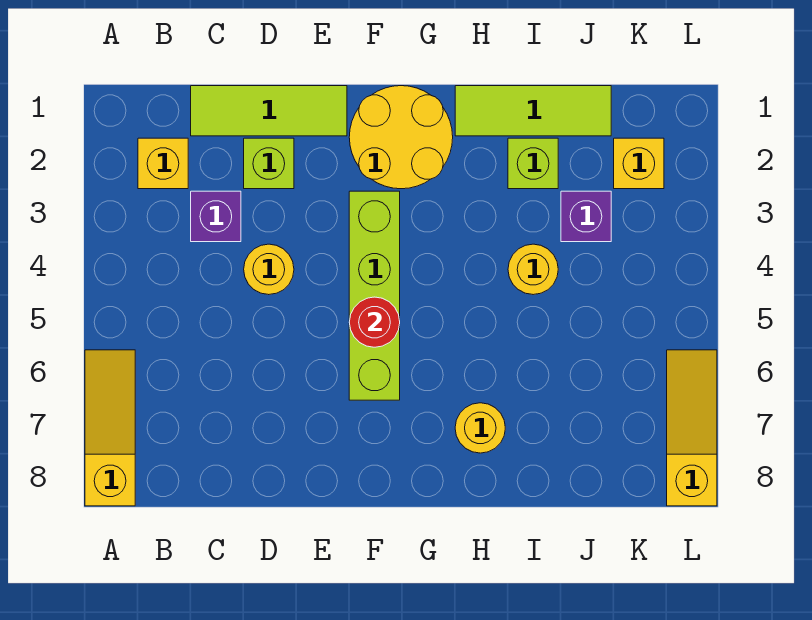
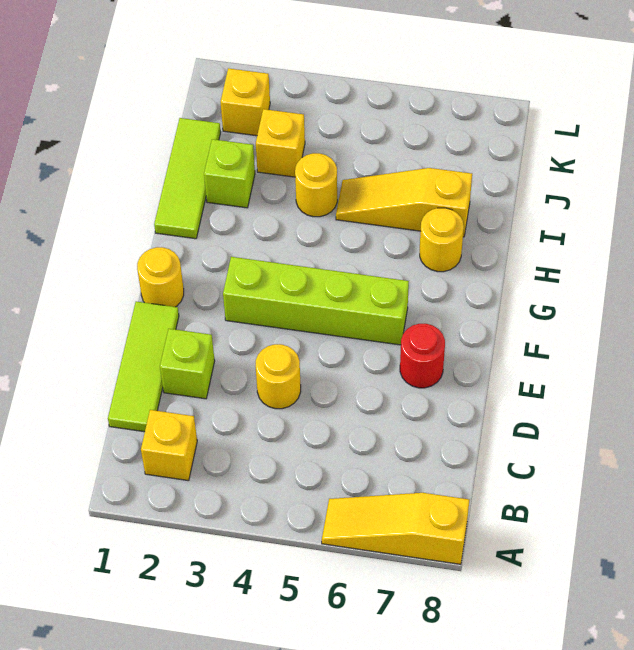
purple brick C3 level 1 -> none
yellow round brick F1:G2 level 1 -> yellow round brick F1 level 1
red round brick F5 level 2 -> red round brick E7 level 1
purple brick J3 level 1 -> yellow brick J3 level 1
yellow slope L6:L8 level 1 top 8 -> yellow slope I5:I7 level 1 top 7

